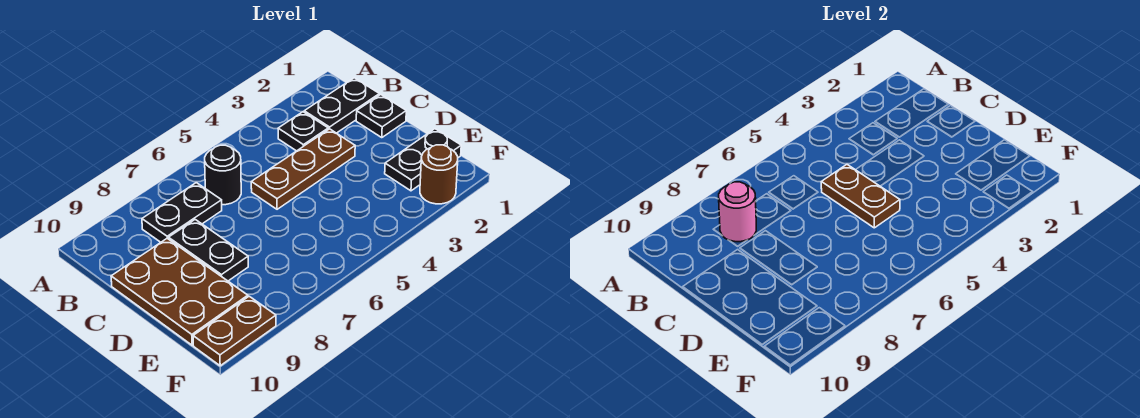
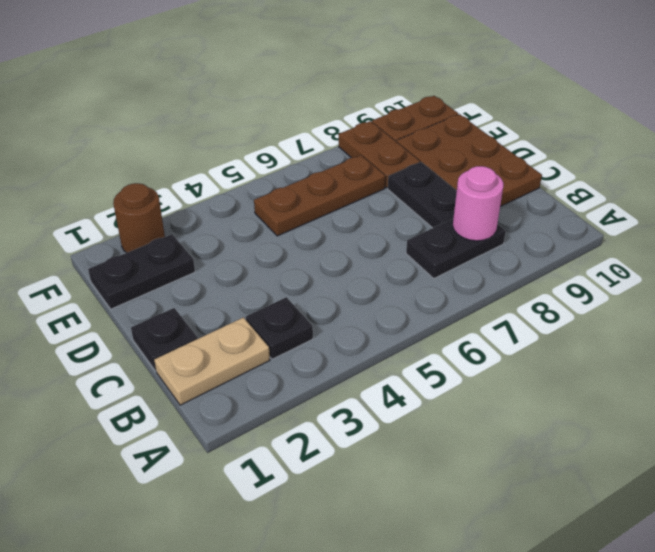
black plate B1:B2 level 1 -> tan plate B1:B2 level 1
black round brick B6 level 1 -> none
brown plate C3:C5 level 1 -> brown plate E5:E7 level 1
brown plate C5:D5 level 2 -> brown plate E8:F8 level 1

